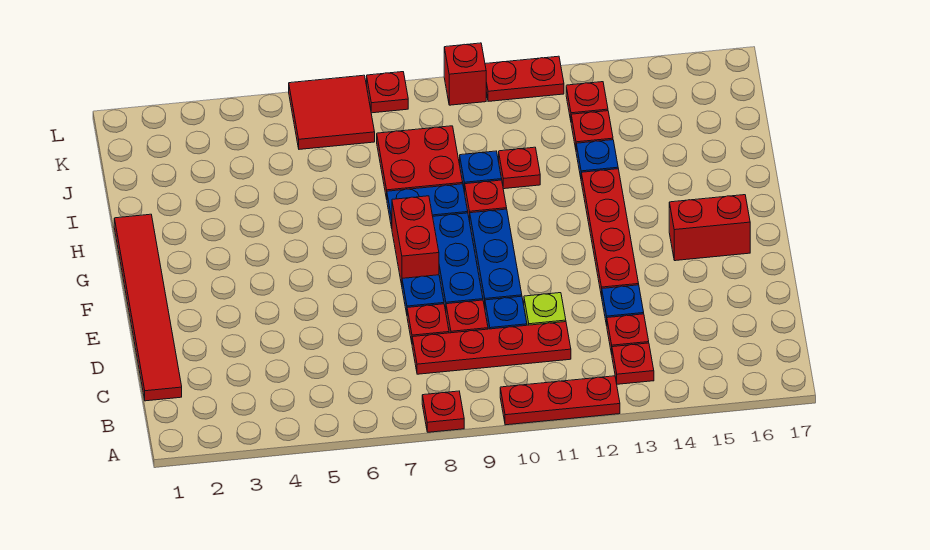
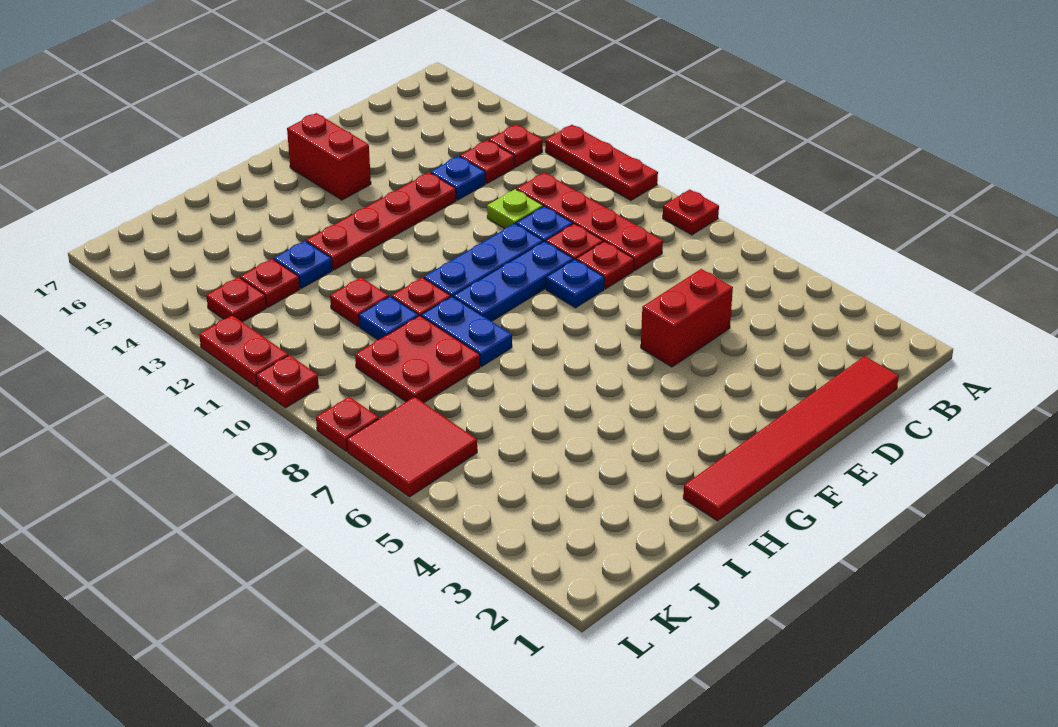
red brick F8:G8 level 1 -> red brick D5:E5 level 1
red brick L10 level 1 -> red plate L10 level 1

